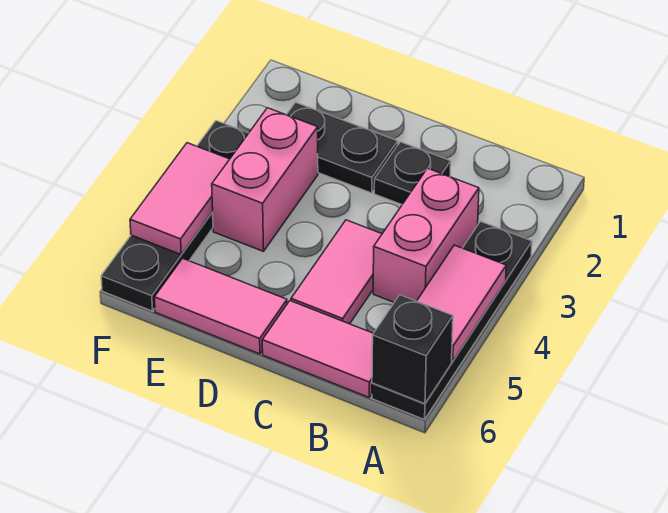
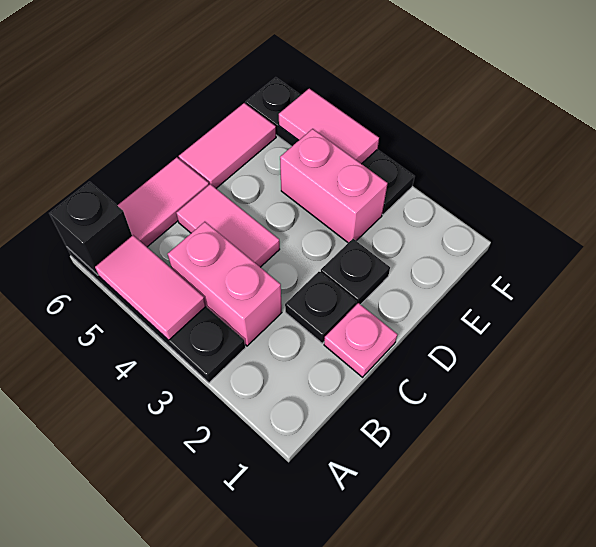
none -> pink plate C1 level 1
black plate D2:E2 level 1 -> black plate D2 level 1

